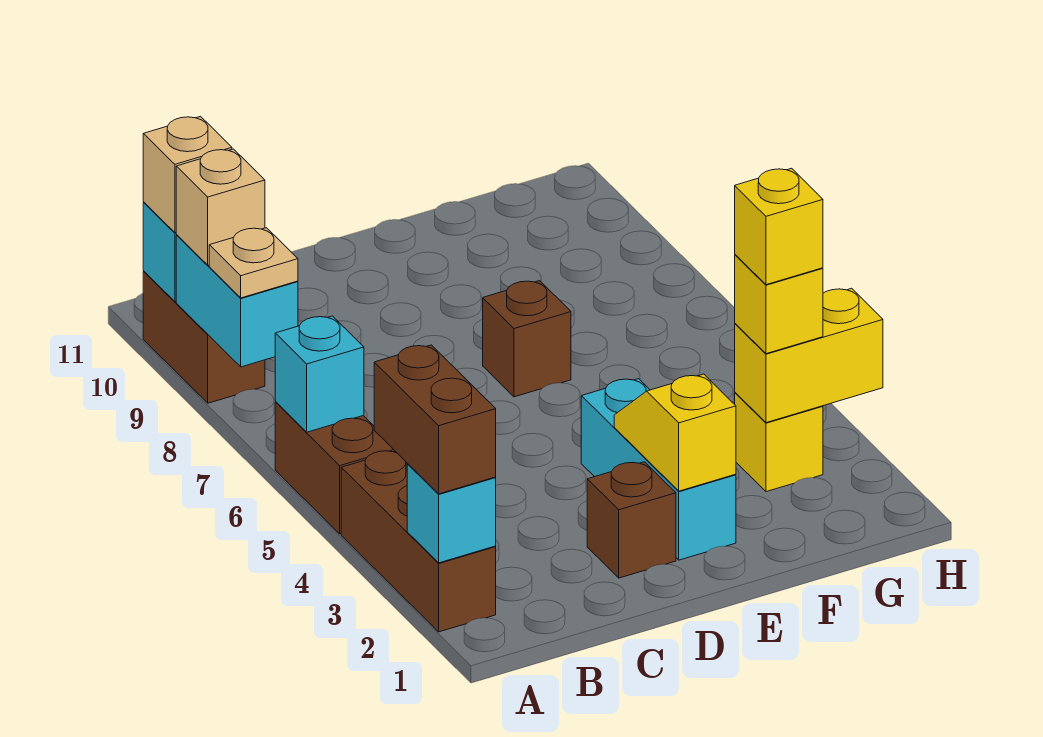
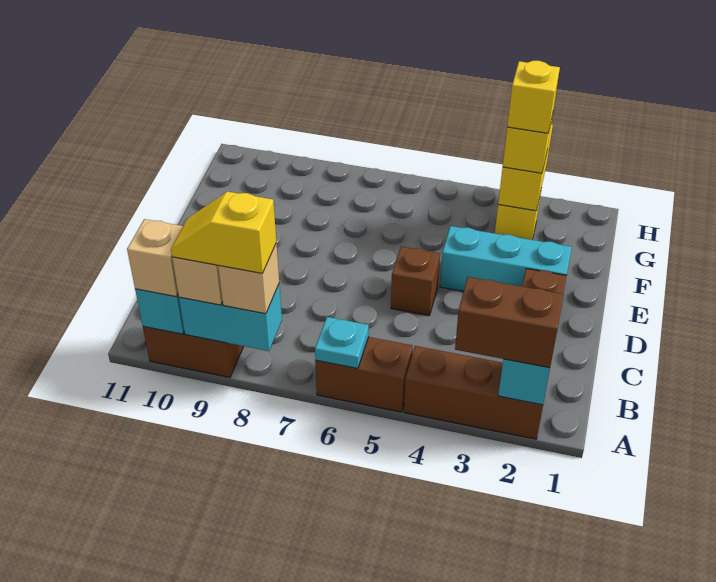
cyan brick A6 level 2 -> cyan plate A6 level 2
tan plate A8 level 3 -> tan brick A8 level 3
yellow slope E2:E3 level 2 top 2 -> yellow slope A8:A9 level 4 top 8
brown brick E7 level 1 -> brown brick D5 level 1

